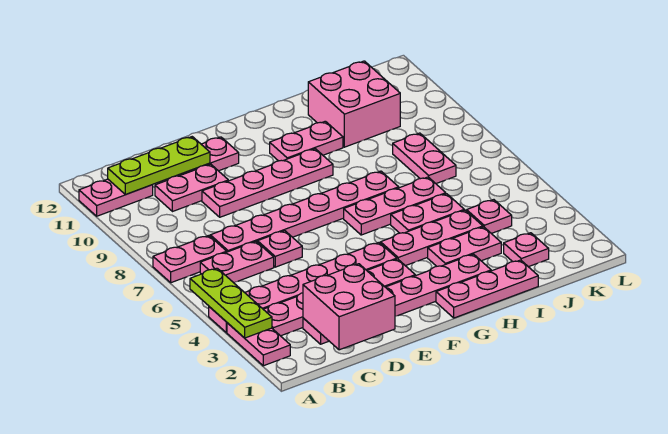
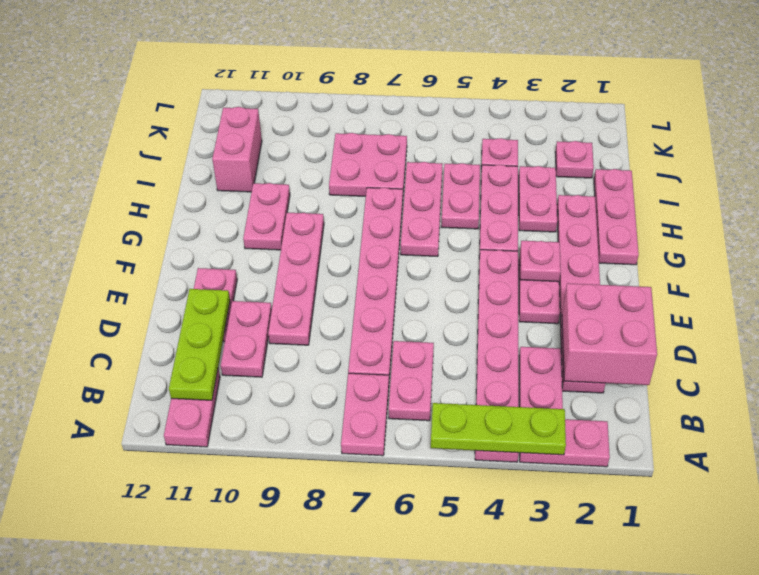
pink plate D6 level 1 -> pink plate F3 level 2
pink brick I10:J11 level 1 -> pink brick I11:J11 level 1
pink plate J7:J8 level 1 -> pink plate I7:J8 level 1

